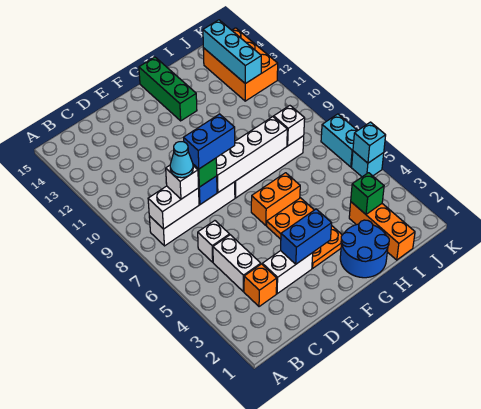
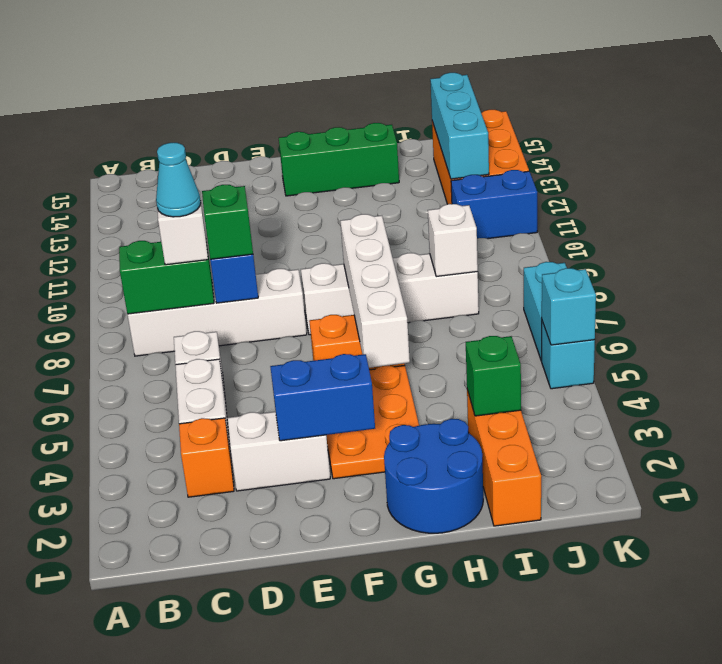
white brick B8:C8 level 2 -> green brick B8:C8 level 2
blue brick D8:E8 level 4 -> blue brick J11:K11 level 1
white brick E8:H8 level 2 -> white brick G5:G8 level 2
green brick G13:G15 level 1 -> green brick F14:H14 level 1

